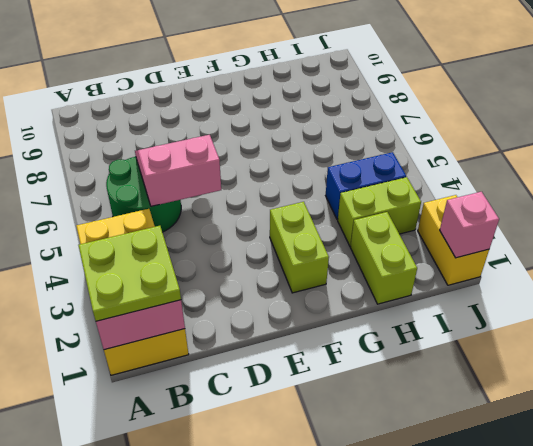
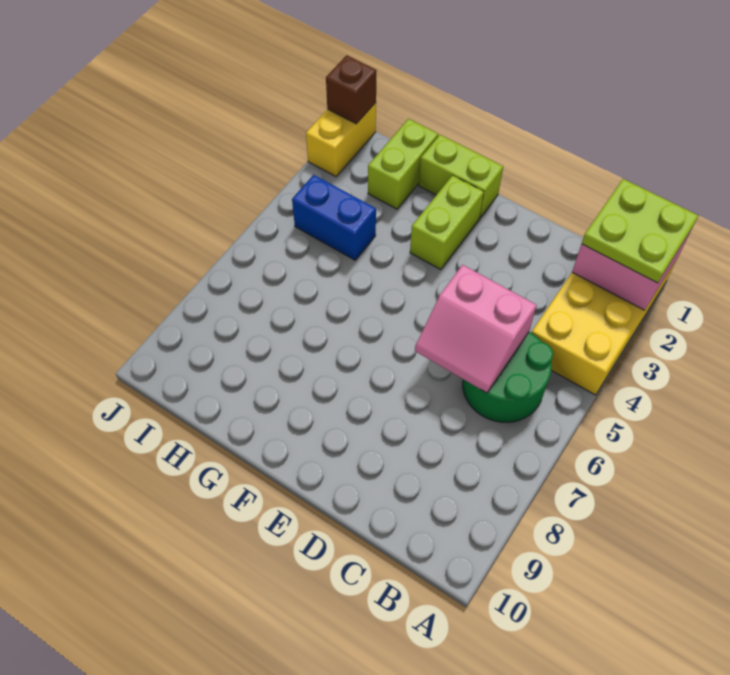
lime brick H3:I3 level 1 -> lime brick F1:G1 level 1
pink brick J1 level 2 -> brown brick J1 level 2

